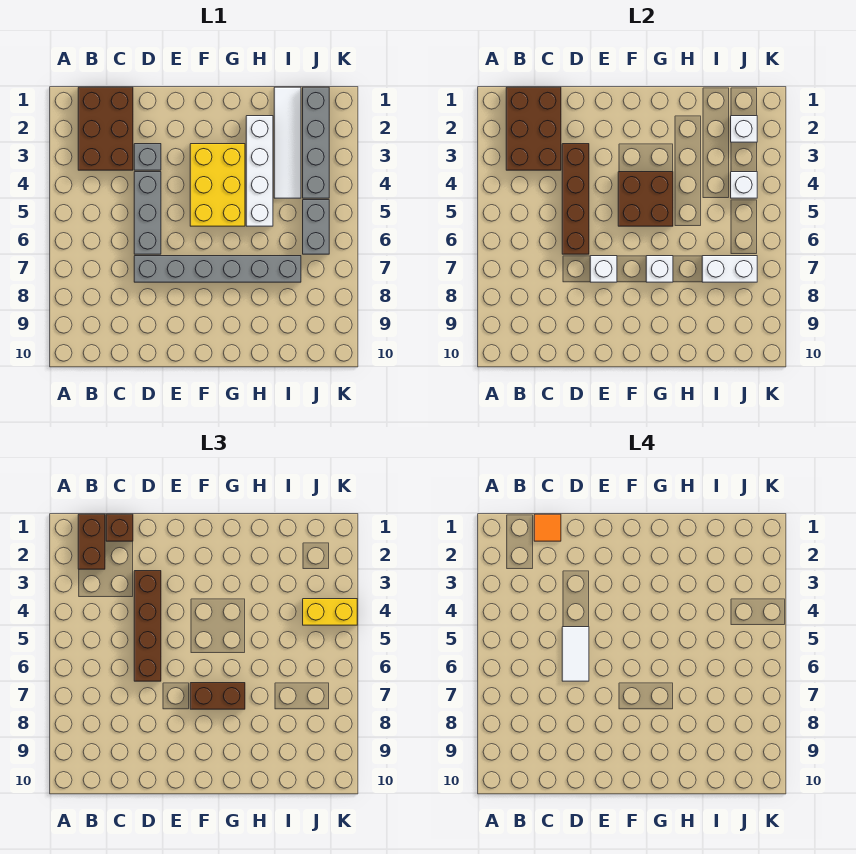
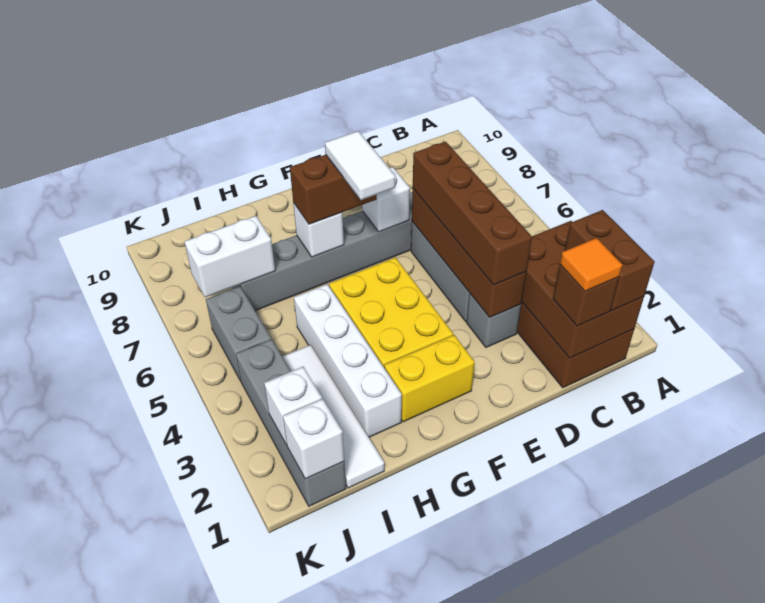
white tile D5:D6 level 4 -> white tile F6:F7 level 4
brown brick F4:G5 level 2 -> none
white brick J4 level 2 -> white brick J1 level 2
yellow brick J4:K4 level 3 -> yellow brick F2:G2 level 1

